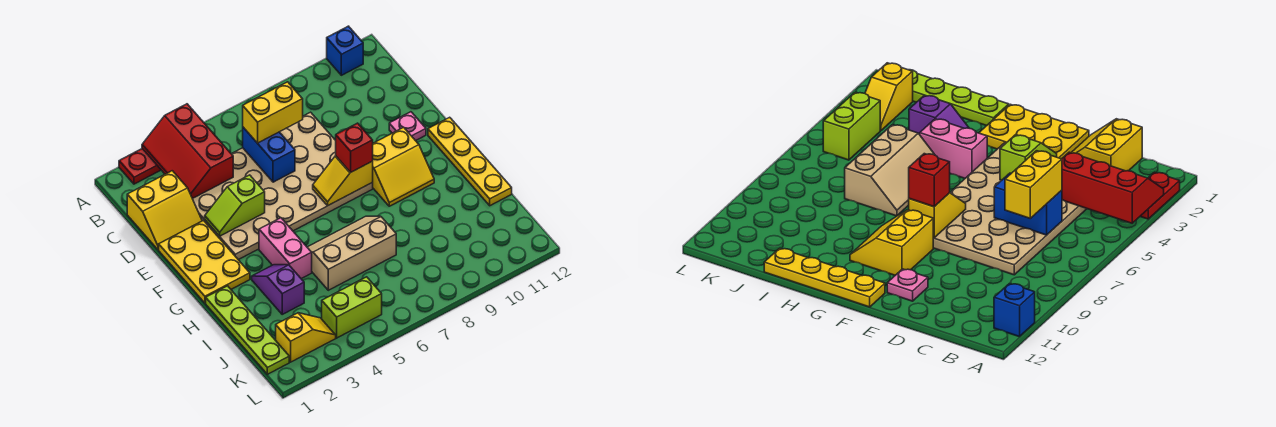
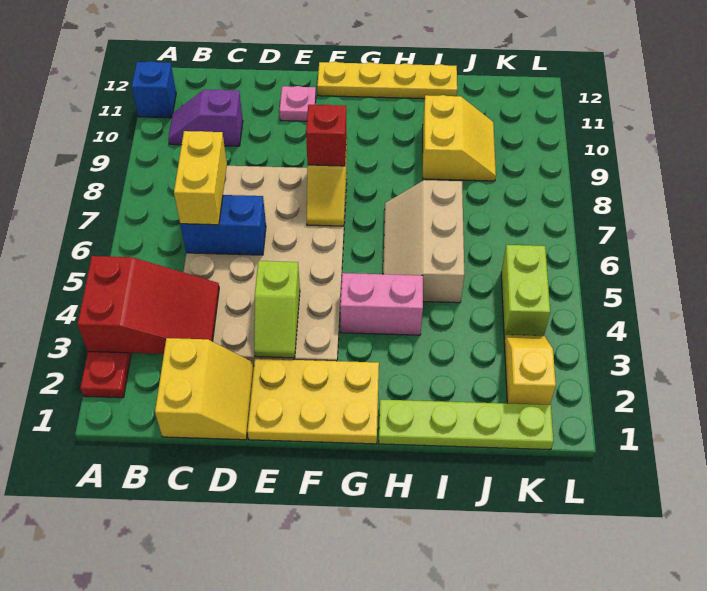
red slope A3:C4 level 2 top 4 -> red slope A3:C4 level 2 top A
yellow slope F9:G10 level 1 top F -> yellow slope I9:J10 level 1 top I
purple slope H3:I3 level 1 top I -> purple slope B10:C10 level 1 top C

